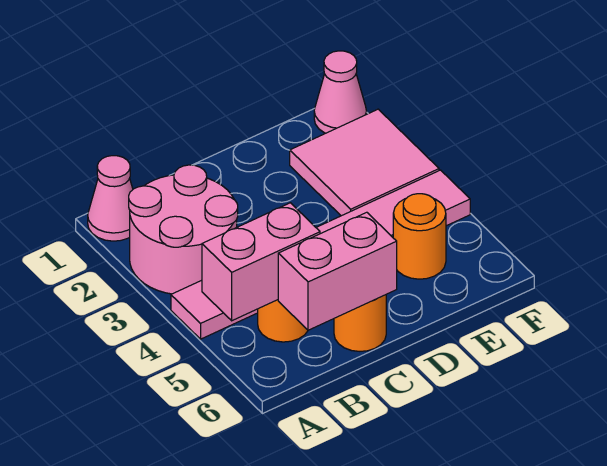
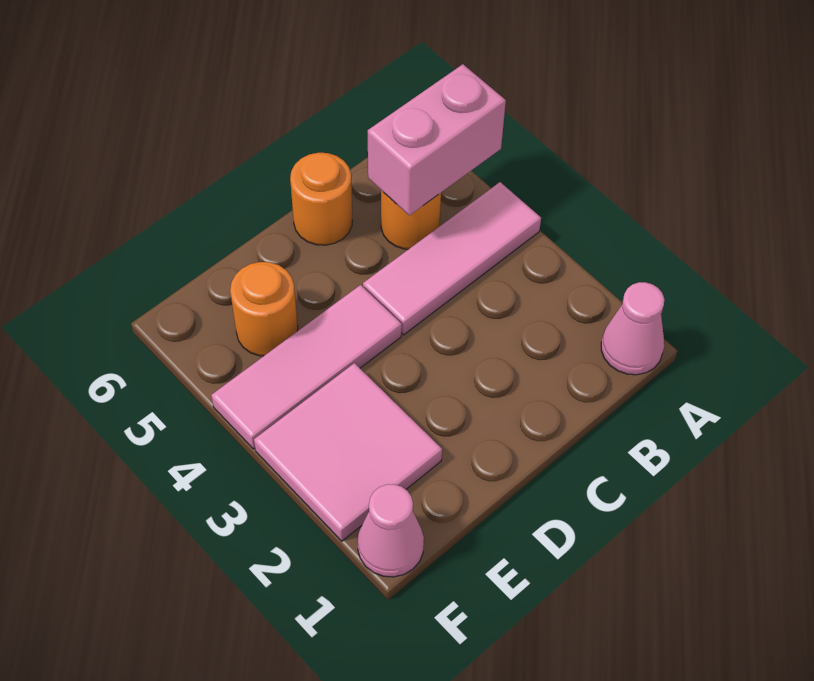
pink round brick A2:B3 level 1 -> none
pink brick B6:C6 level 2 -> none

